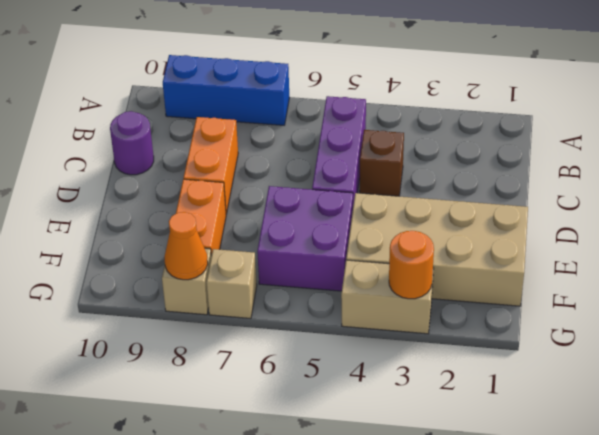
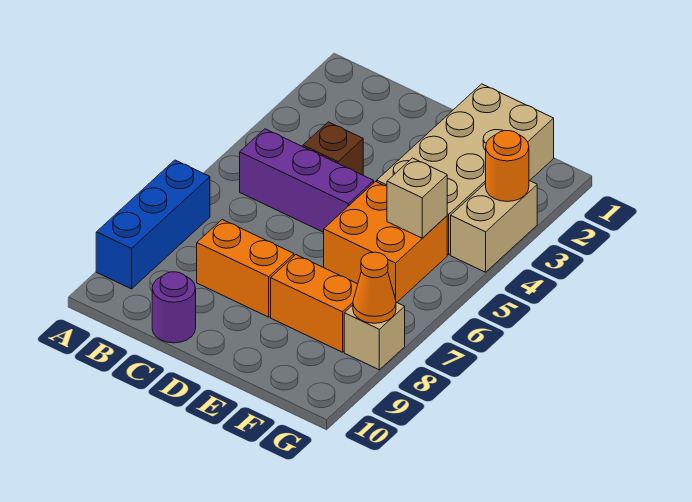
purple brick E5:F6 level 1 -> orange brick E5:F6 level 1
tan brick G7 level 1 -> tan brick F5 level 2

